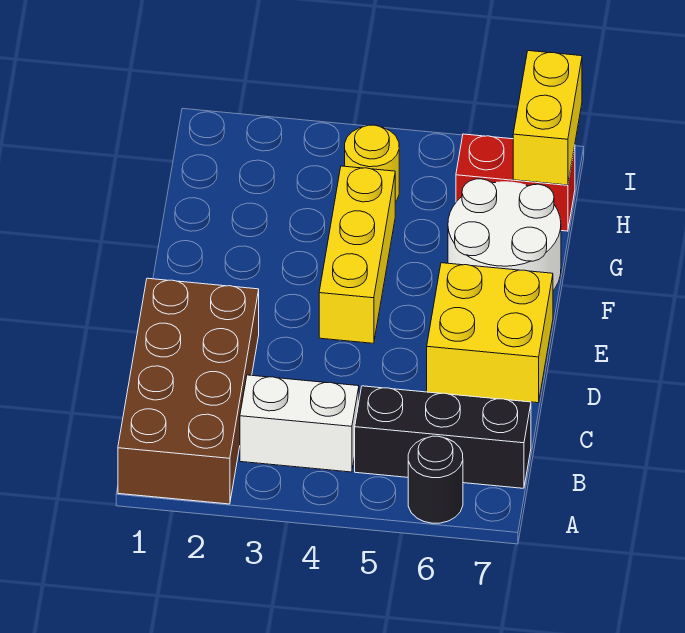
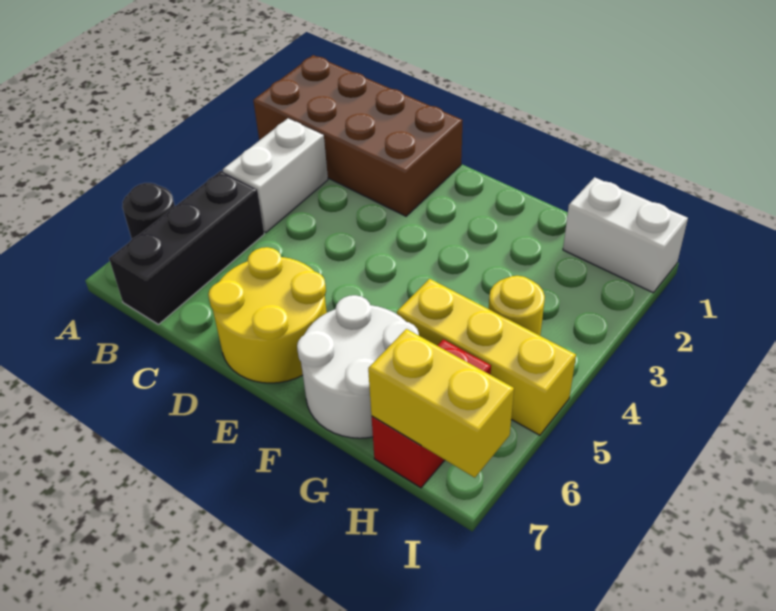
yellow brick D6:E7 level 1 -> yellow round brick D6:E7 level 1
yellow brick E4:G4 level 1 -> yellow brick G5:I5 level 1
none -> white brick H1:I1 level 1

